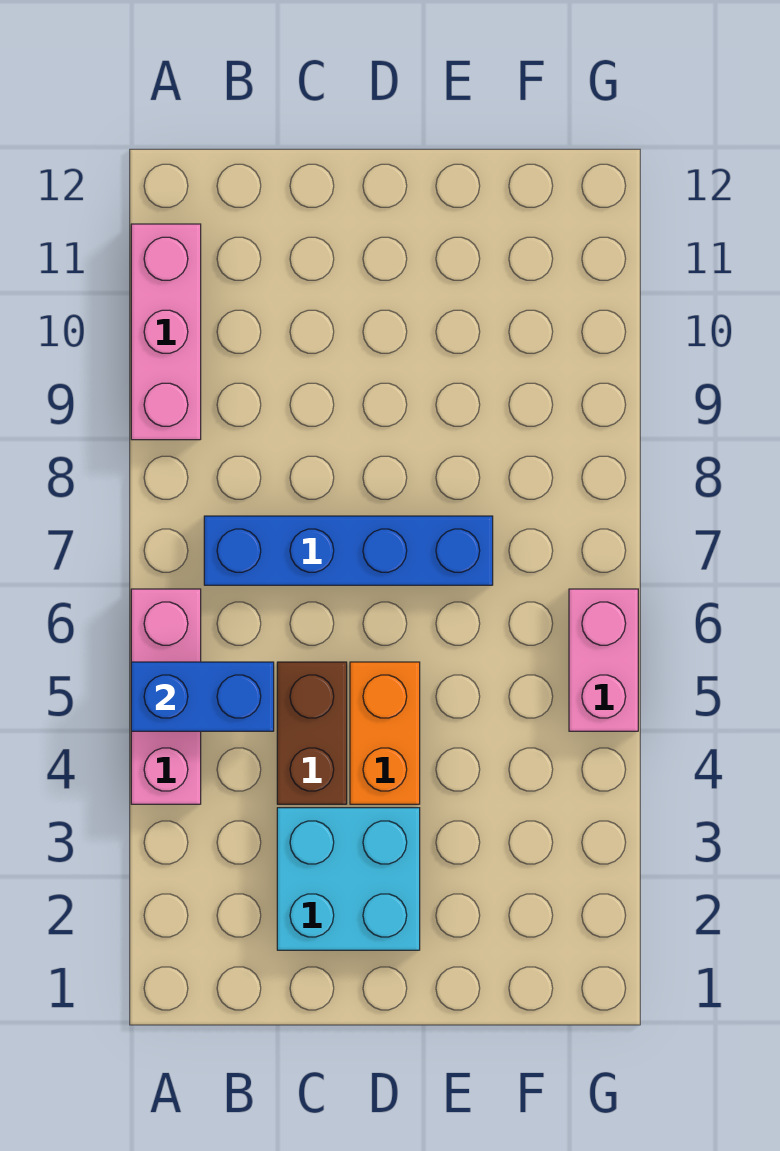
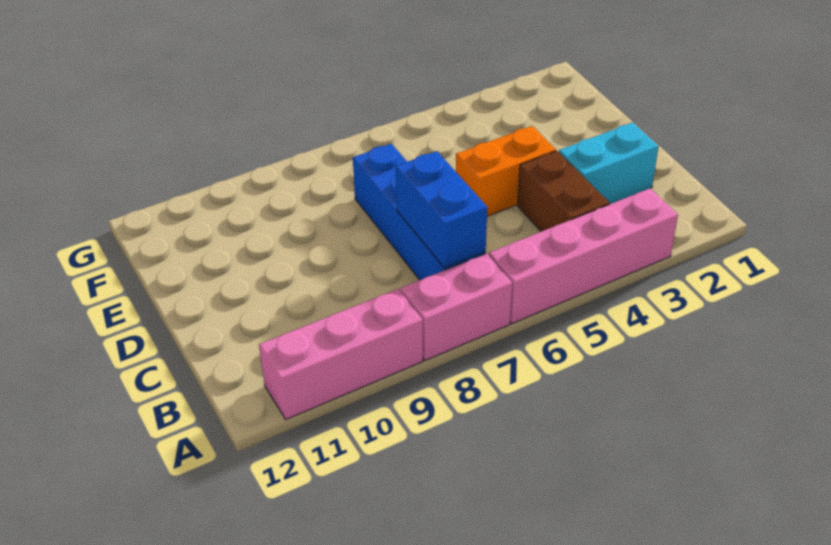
pink brick A4:A6 level 1 -> pink brick A3:A6 level 1
blue brick A5:B5 level 2 -> blue brick B7:C7 level 2
cyan brick C2:D3 level 1 -> cyan brick C2:C3 level 1
brown brick C4:C5 level 1 -> brown brick B4:C4 level 1
pink brick G5:G6 level 1 -> pink brick A7:A8 level 1

